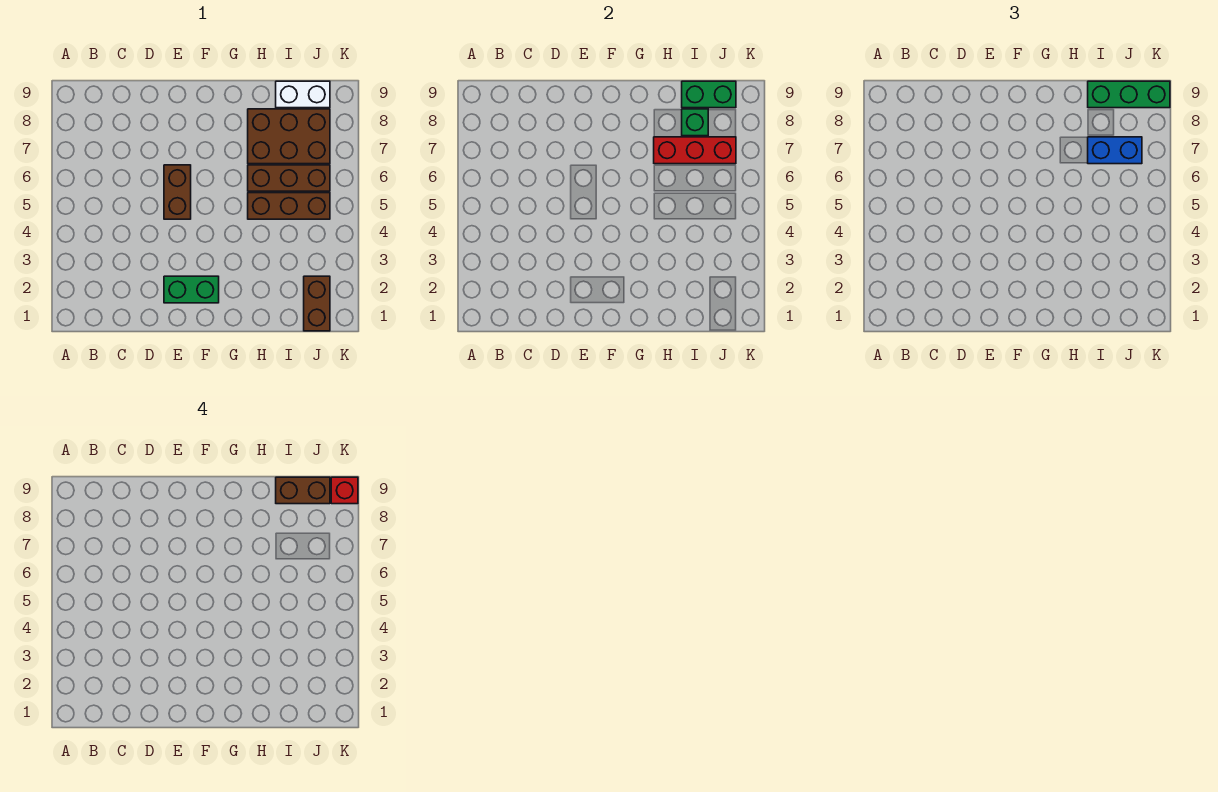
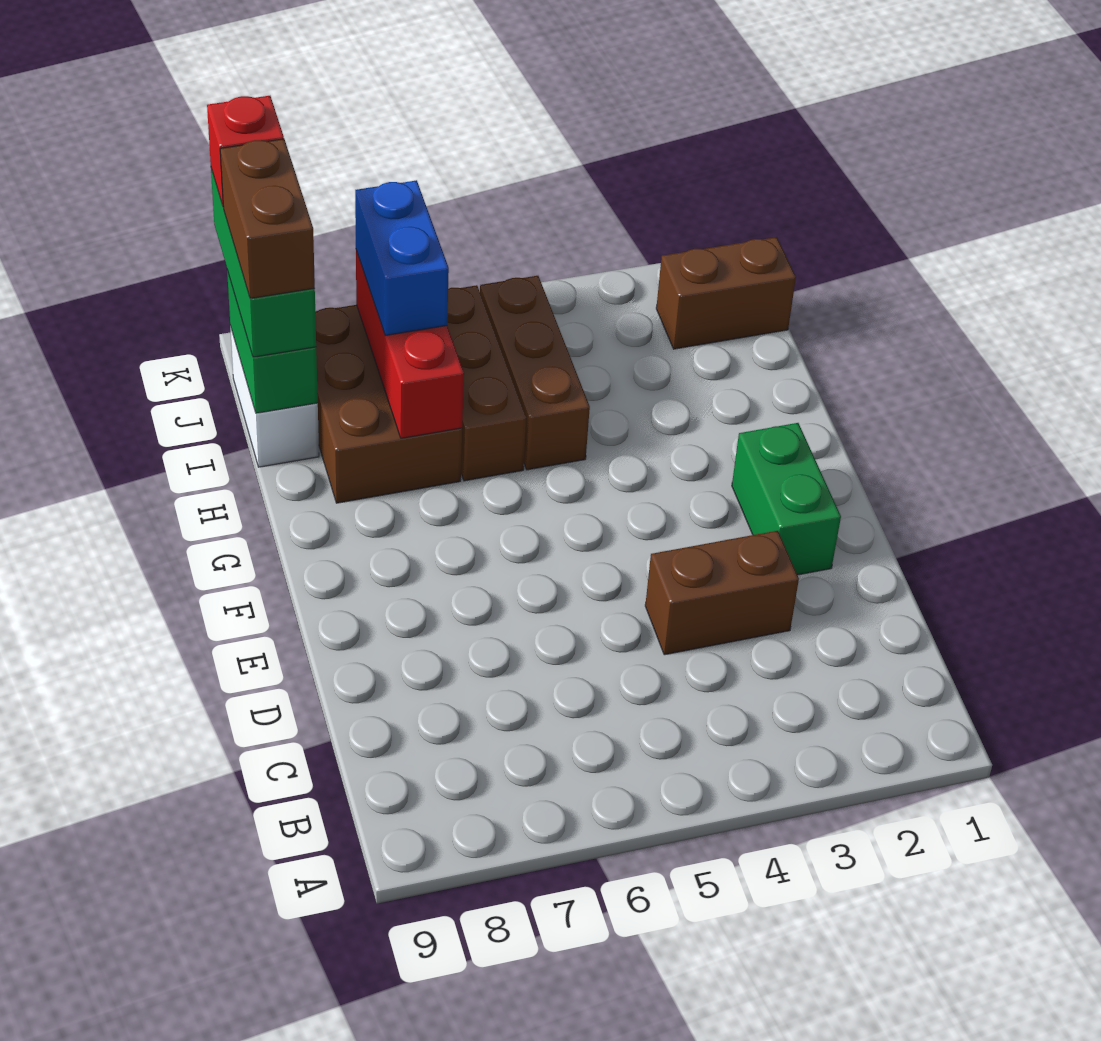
brown brick E5:E6 level 1 -> brown brick D3:D4 level 1
green brick I8 level 2 -> none

